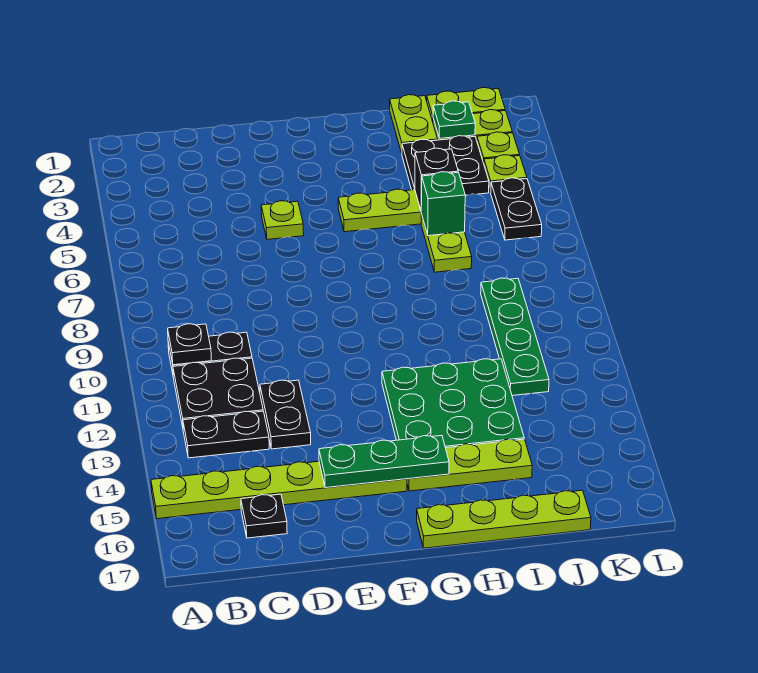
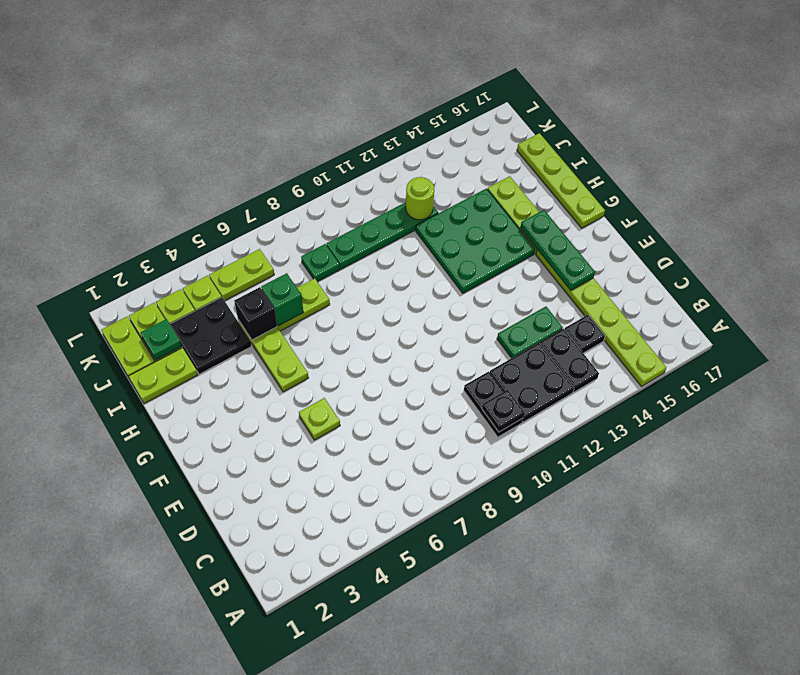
black plate C16 level 1 -> black plate C14 level 1
black plate D12:D13 level 1 -> green plate D12:D13 level 1
none -> green plate J8 level 1
none -> lime round brick J12 level 2
black plate K5:K6 level 1 -> lime plate K5:K6 level 1

